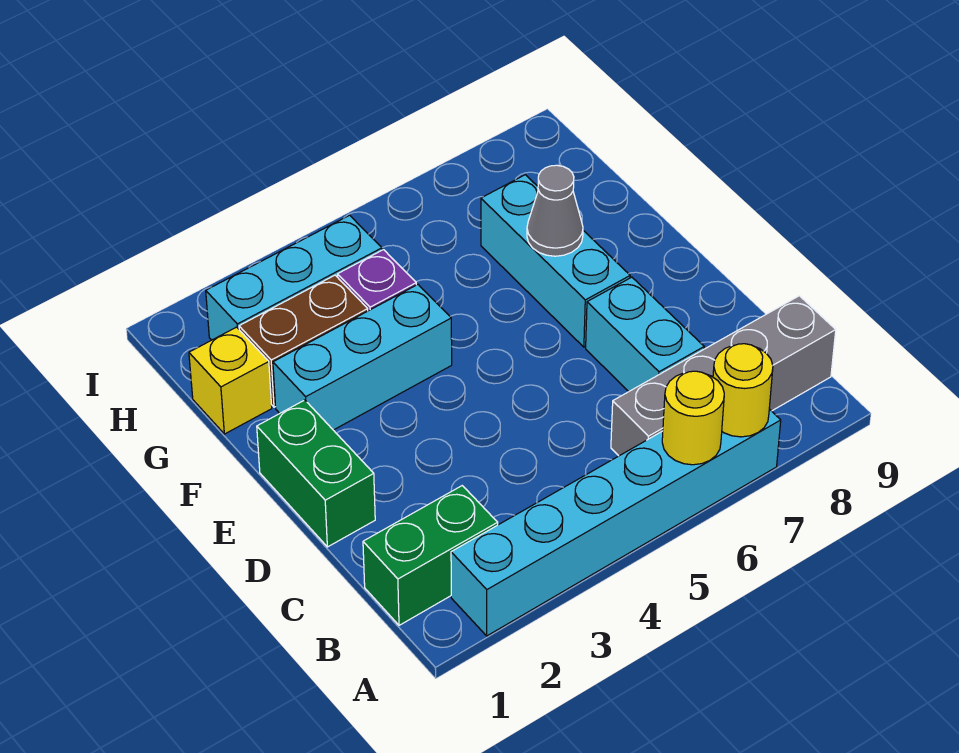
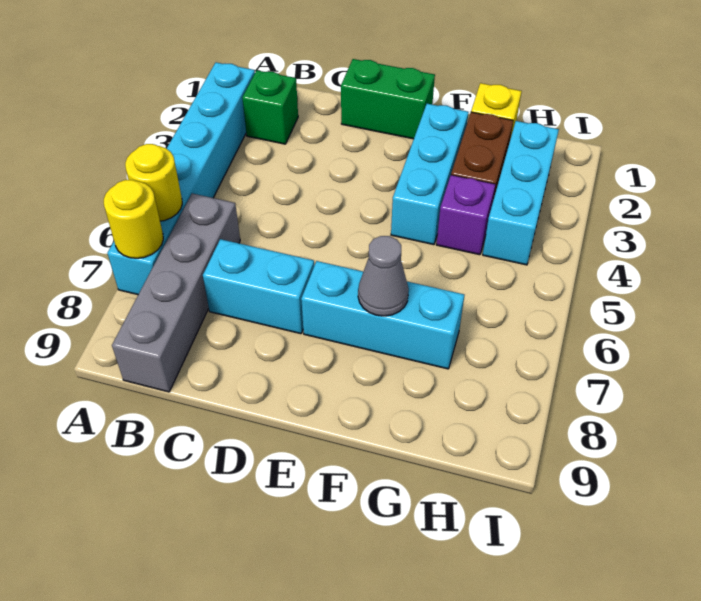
green brick B1:B2 level 1 -> green brick B2 level 1

